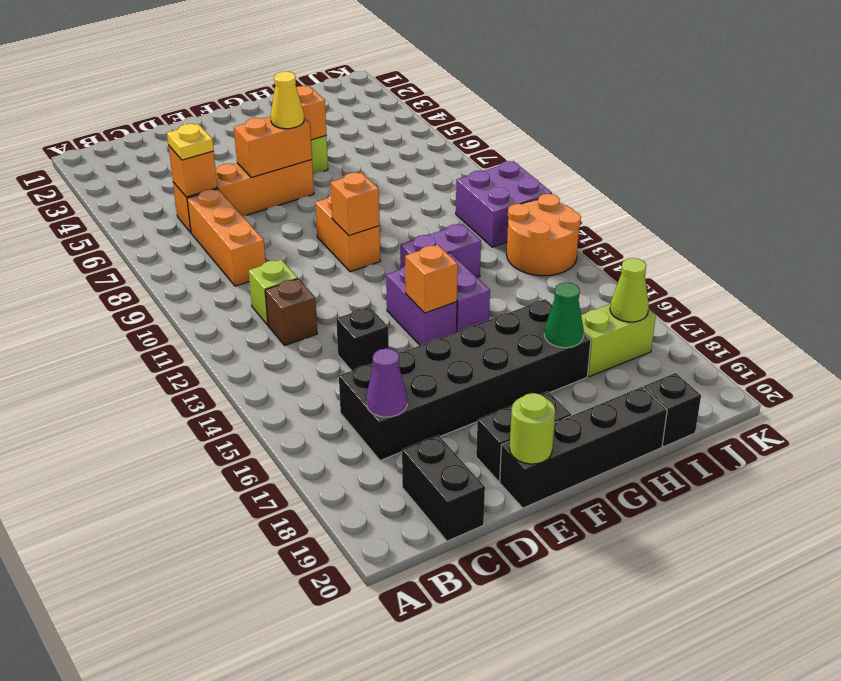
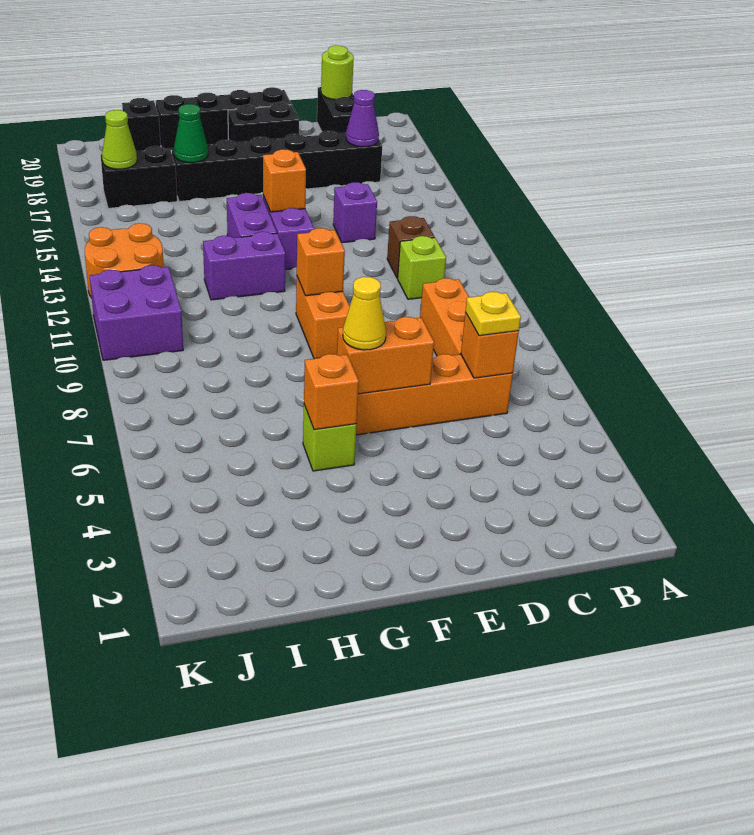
black brick C16:H17 level 1 -> black brick C17:H17 level 1
black brick D14 level 1 -> purple brick D14 level 1
lime round brick E20 level 2 -> lime round brick C20 level 2
lime brick I17:J17 level 1 -> black brick I17:J17 level 1

